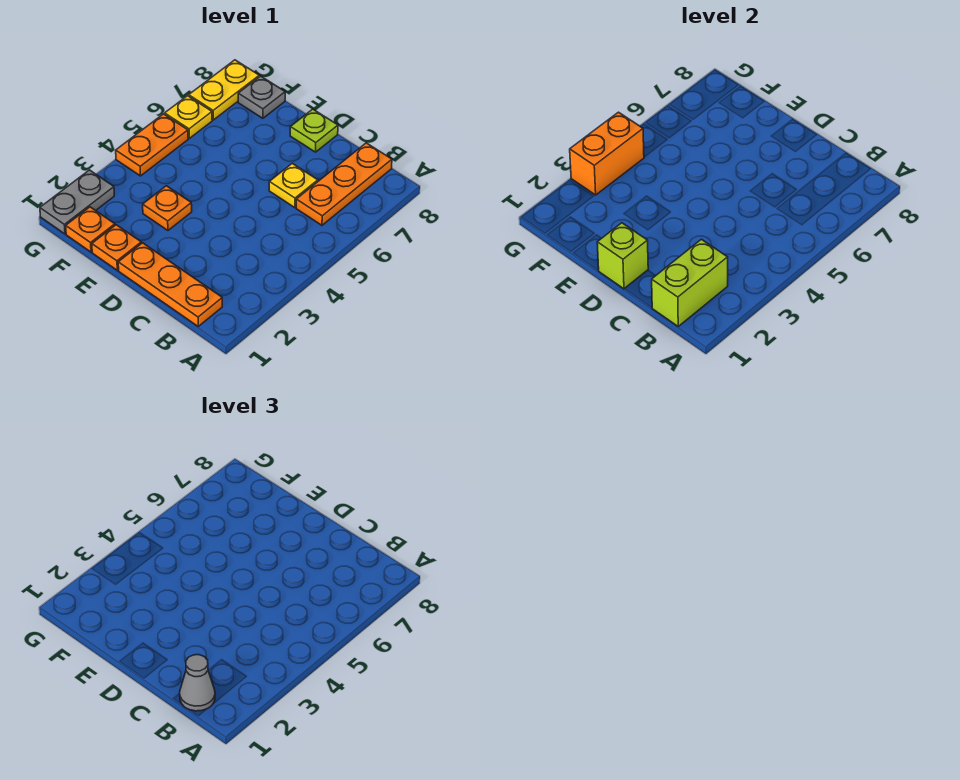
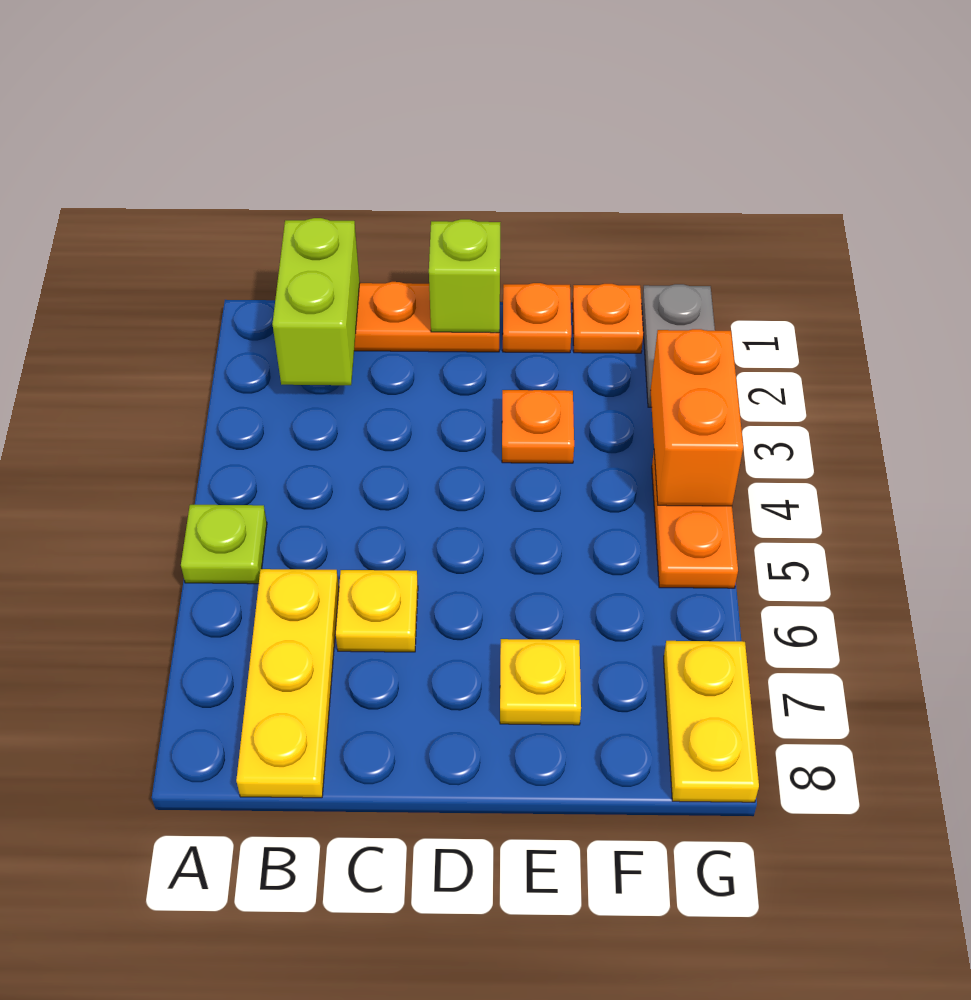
grey cone B1 level 3 -> none
orange plate B6:B8 level 1 -> yellow plate B6:B8 level 1
lime plate D8 level 1 -> lime plate A5 level 1
grey plate F8 level 1 -> none
yellow plate G6 level 1 -> yellow plate E7 level 1

